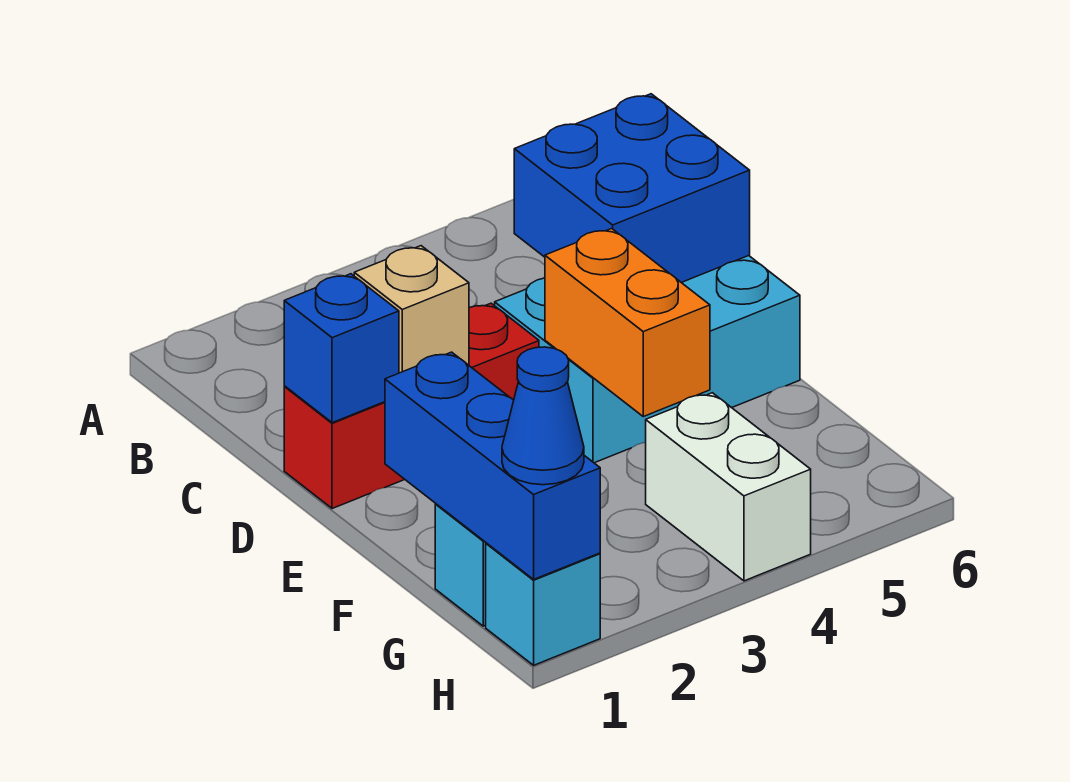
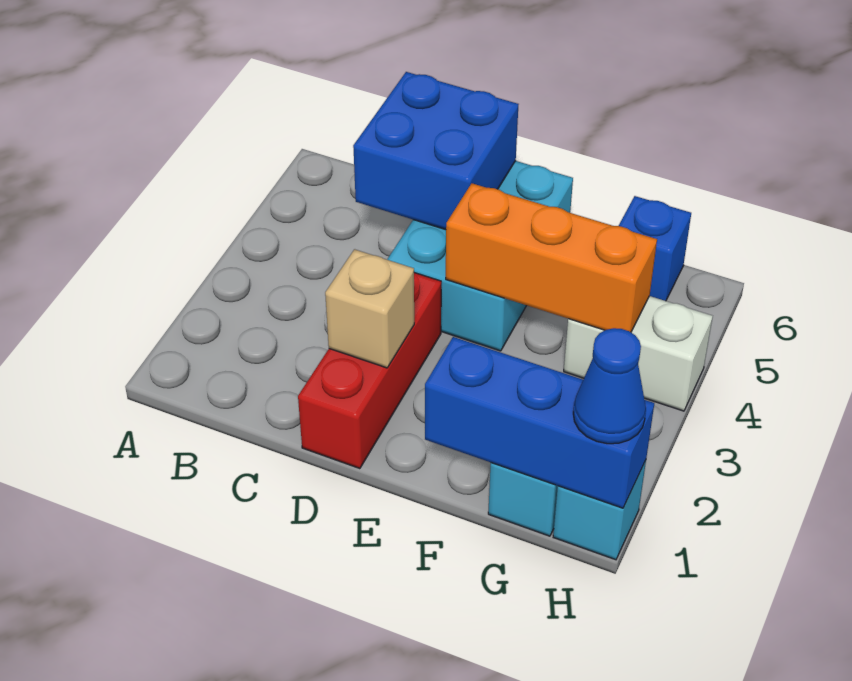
blue brick D1 level 2 -> blue brick G6 level 1
orange brick E4:F4 level 2 -> orange brick E4:G4 level 2

